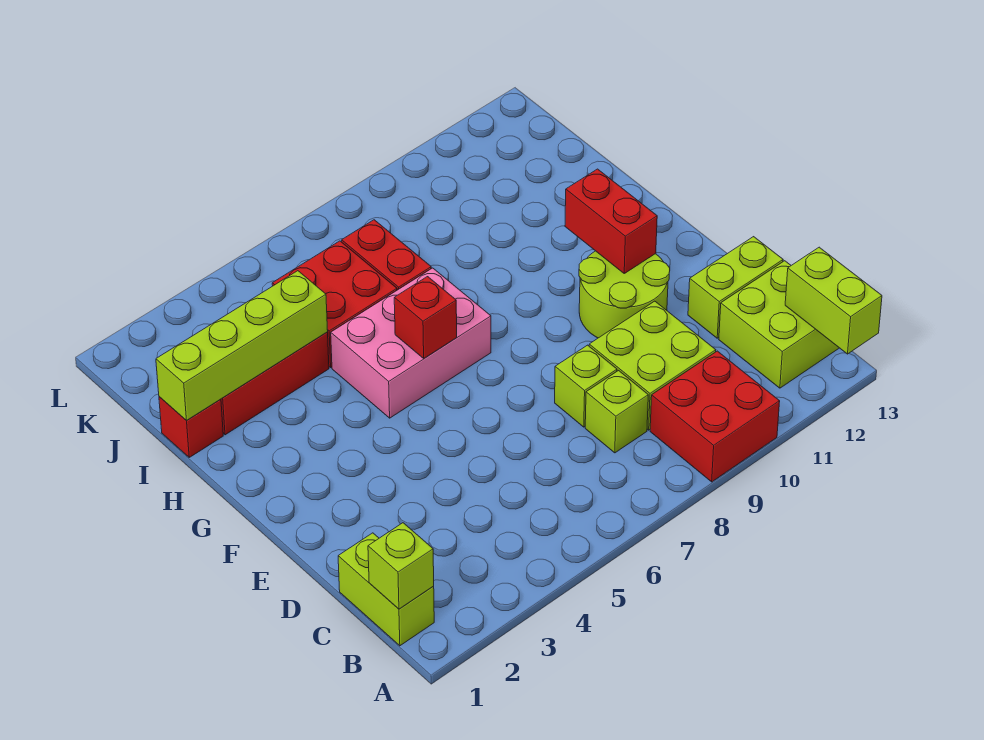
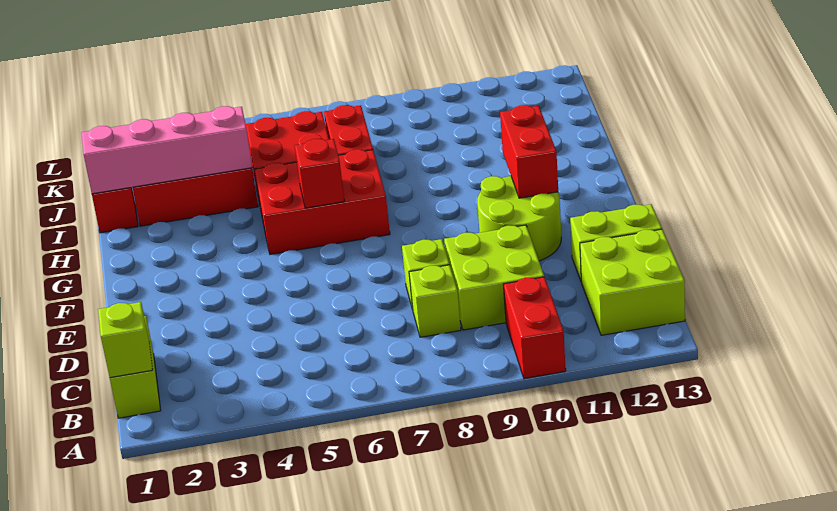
red brick A9:B10 level 1 -> red brick A10:B10 level 1
lime brick A13:B13 level 2 -> none
pink brick G5:H7 level 1 -> red brick G5:H7 level 1
lime brick I1:I4 level 2 -> pink brick I1:I4 level 2

